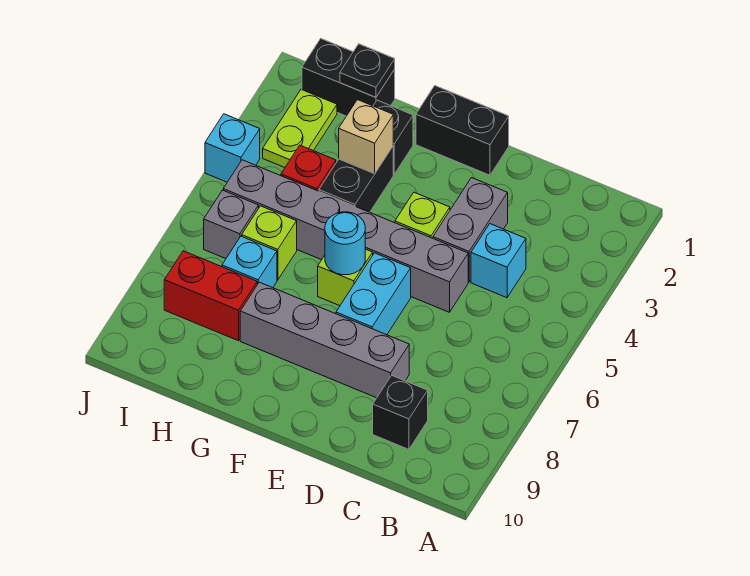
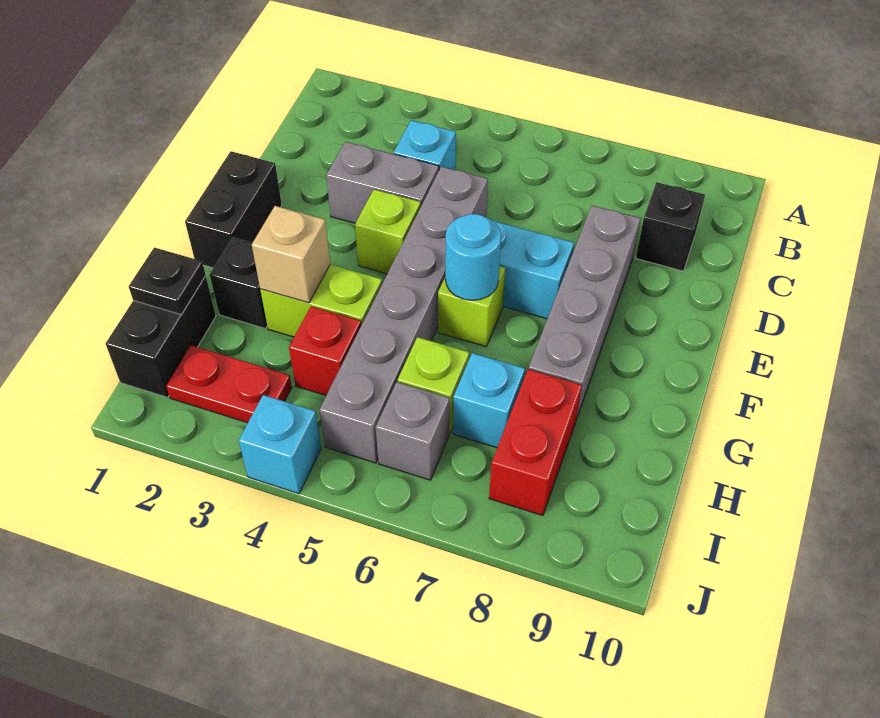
black brick G3:G4 level 1 -> lime brick G3:G4 level 1
lime plate I2:I3 level 1 -> red plate I2:I3 level 1

